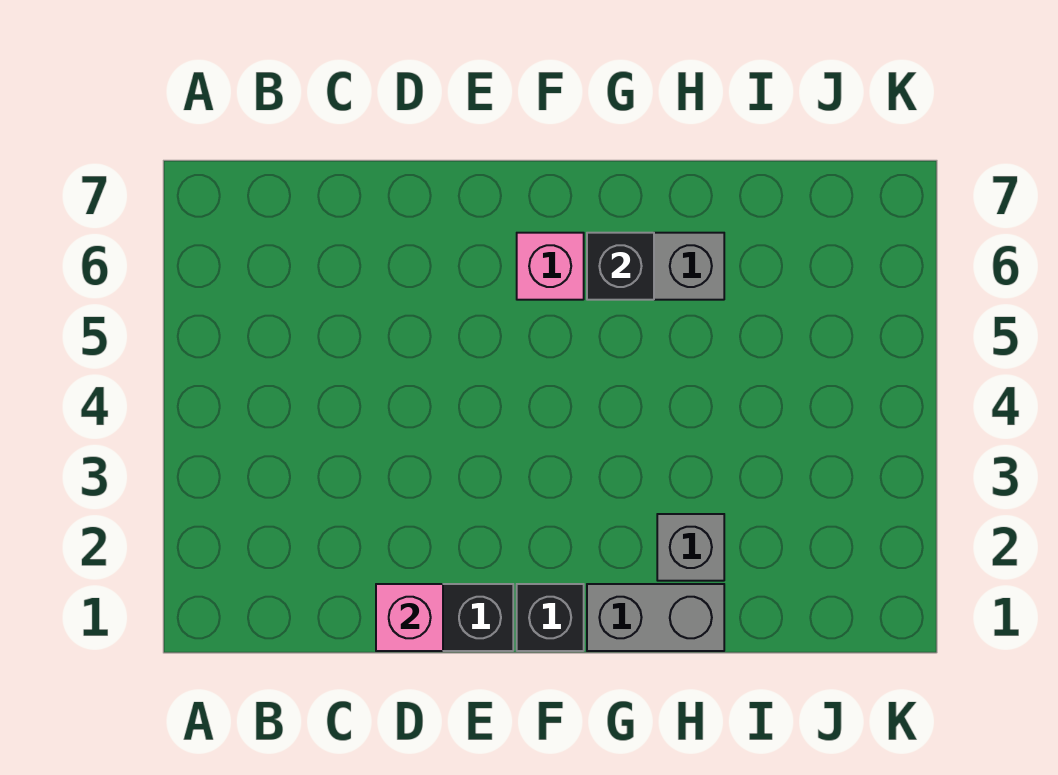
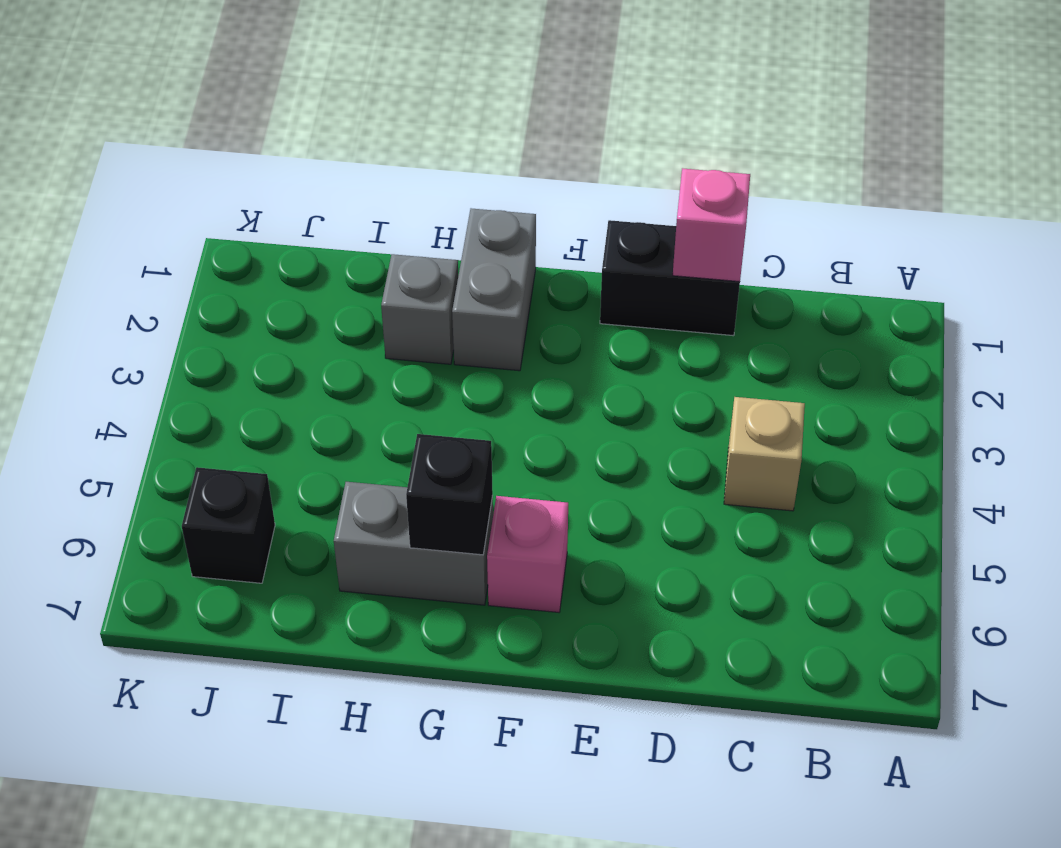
none -> tan brick C4 level 1
black brick F1 level 1 -> black brick J6 level 1
grey brick G1:H1 level 1 -> grey brick G1:G2 level 1

